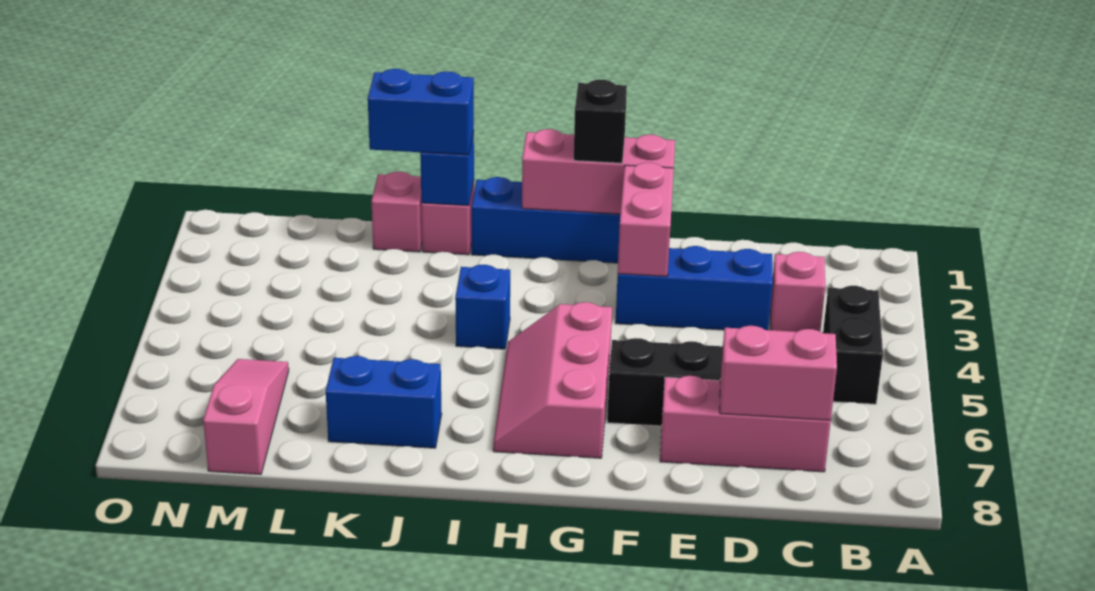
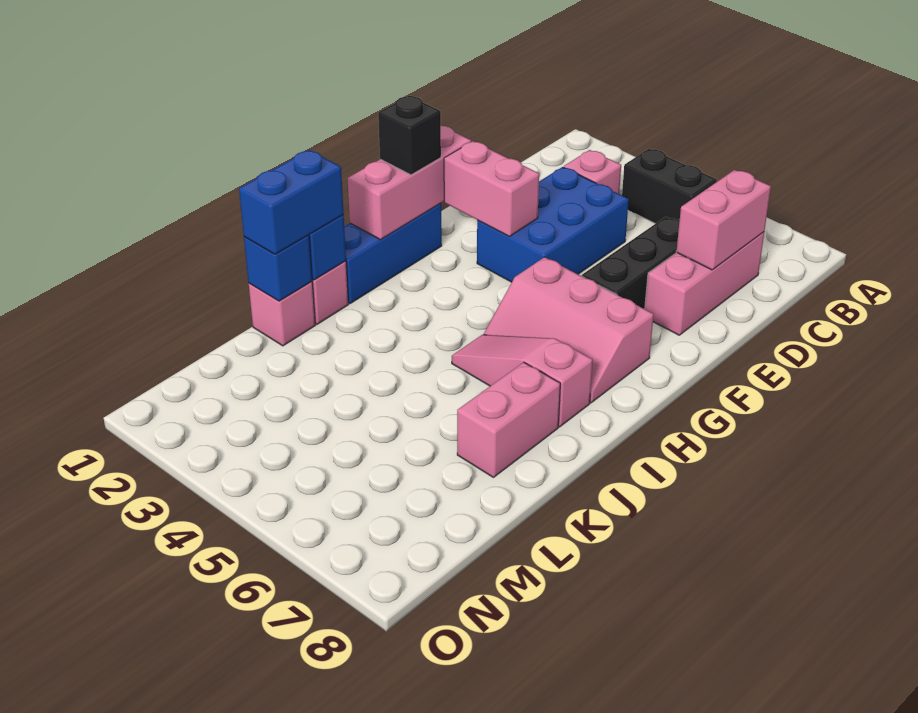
blue brick D3:F3 level 1 -> blue brick D3:F4 level 1
blue brick I4 level 1 -> blue brick K1 level 2
blue brick J7:K7 level 1 -> pink brick J7:K7 level 1
pink slope M6:M8 level 1 top 8 -> pink slope I5:I7 level 1 top 7

